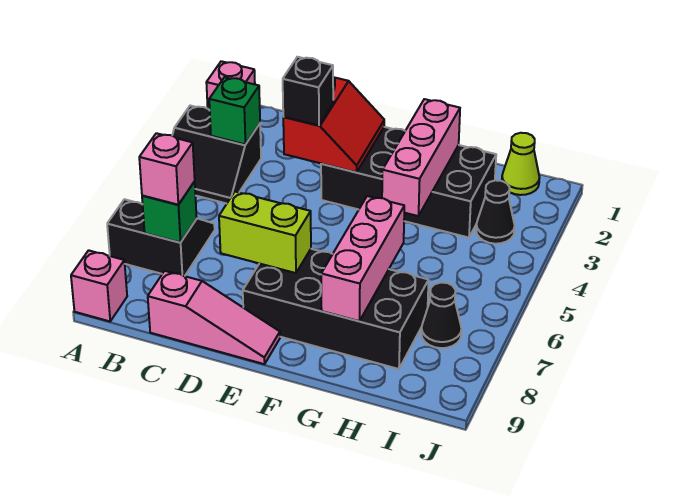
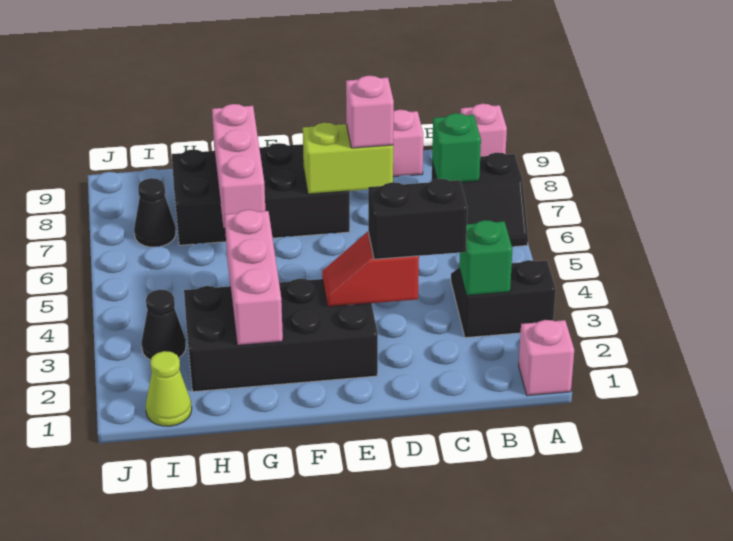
pink brick B7 level 3 -> pink brick D7 level 3
red slope D2:E3 level 2 top D -> red slope D3:E3 level 2 top D
black brick D3 level 3 -> black brick C3:D3 level 3

